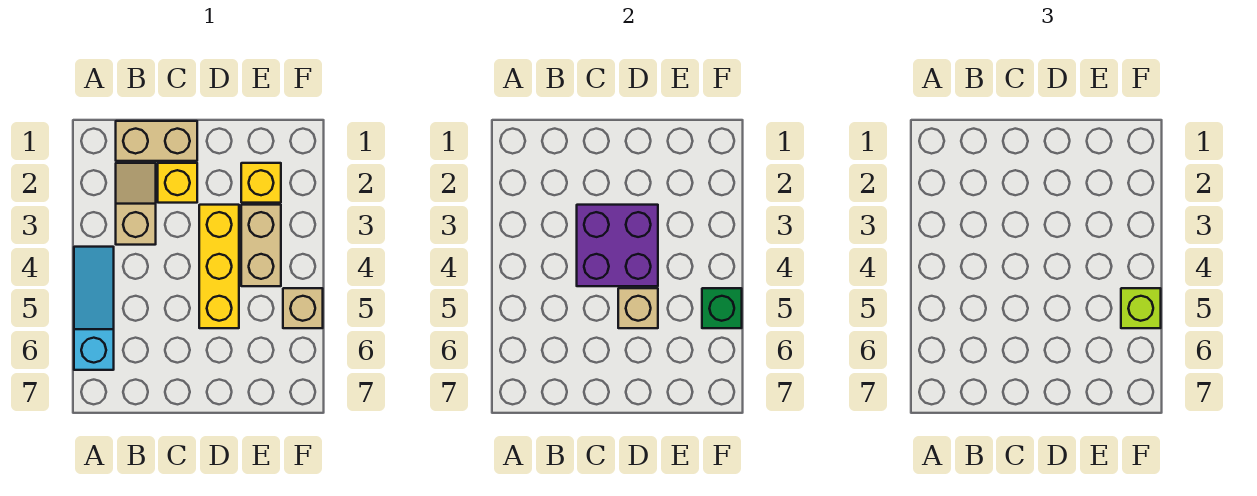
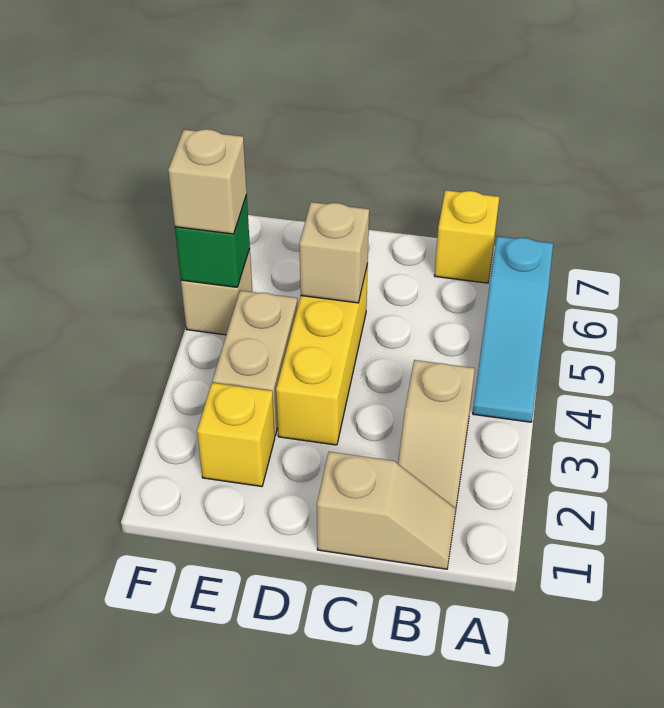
tan brick B1:C1 level 1 -> tan slope B1:C1 level 1 top C
yellow brick C2 level 1 -> yellow brick B7 level 1
purple brick C3:D4 level 2 -> none
lime brick F5 level 3 -> tan brick F5 level 3

